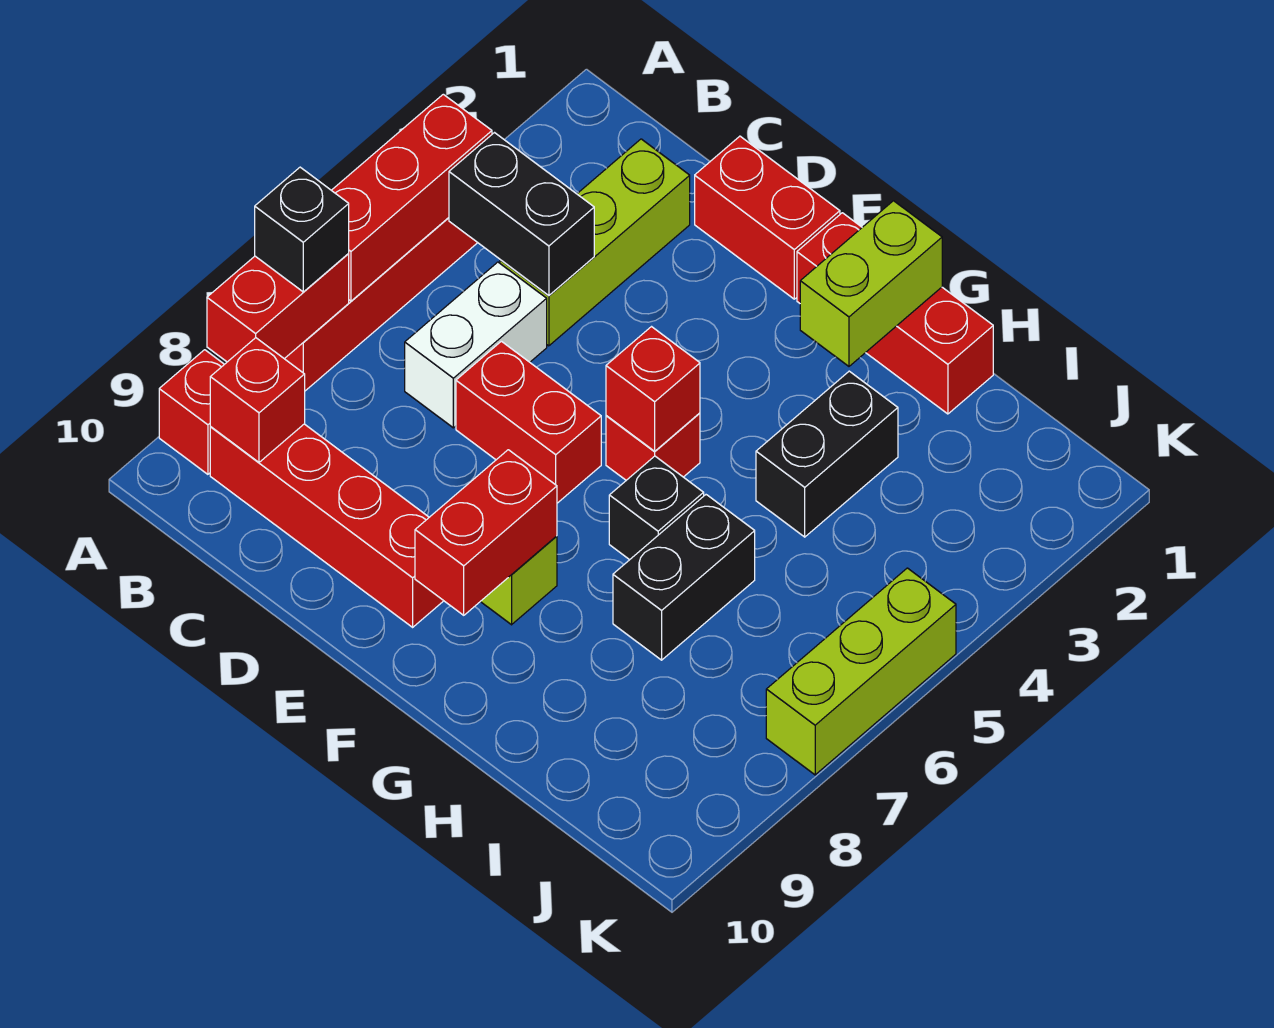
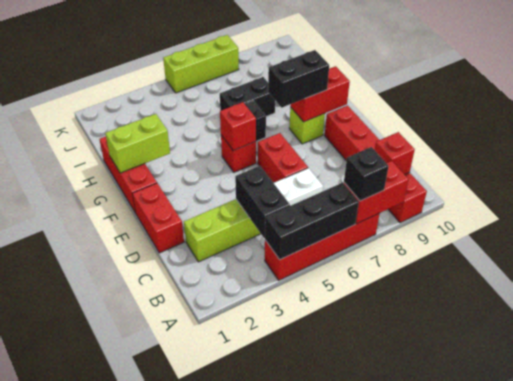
red brick A4:A6 level 2 -> black brick A4:A6 level 2
black brick H3:H4 level 1 -> black brick F7:F8 level 3

